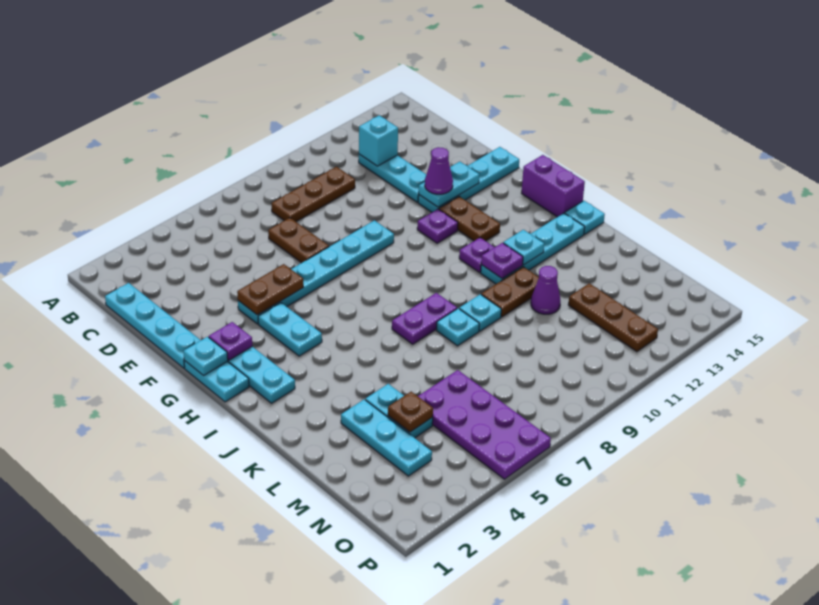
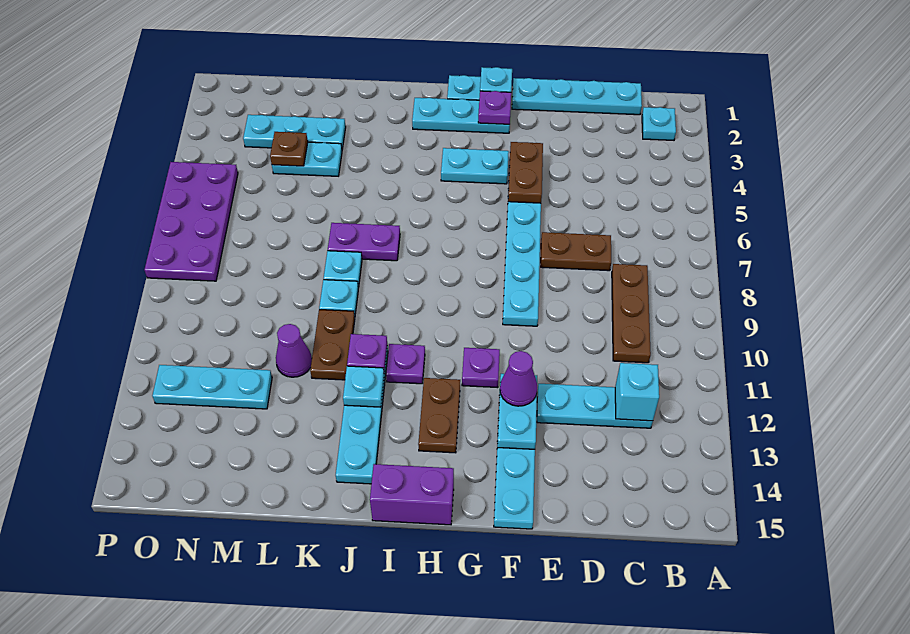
brown plate G12:H12 level 1 -> brown plate H12:H13 level 1
purple plate J7:J8 level 1 -> purple plate J7:K7 level 1
cyan plate J15 level 1 -> cyan plate B2 level 1
purple plate M5:P6 level 1 -> purple plate O5:P8 level 1
brown plate M12:O12 level 1 -> cyan plate M12:O12 level 1

